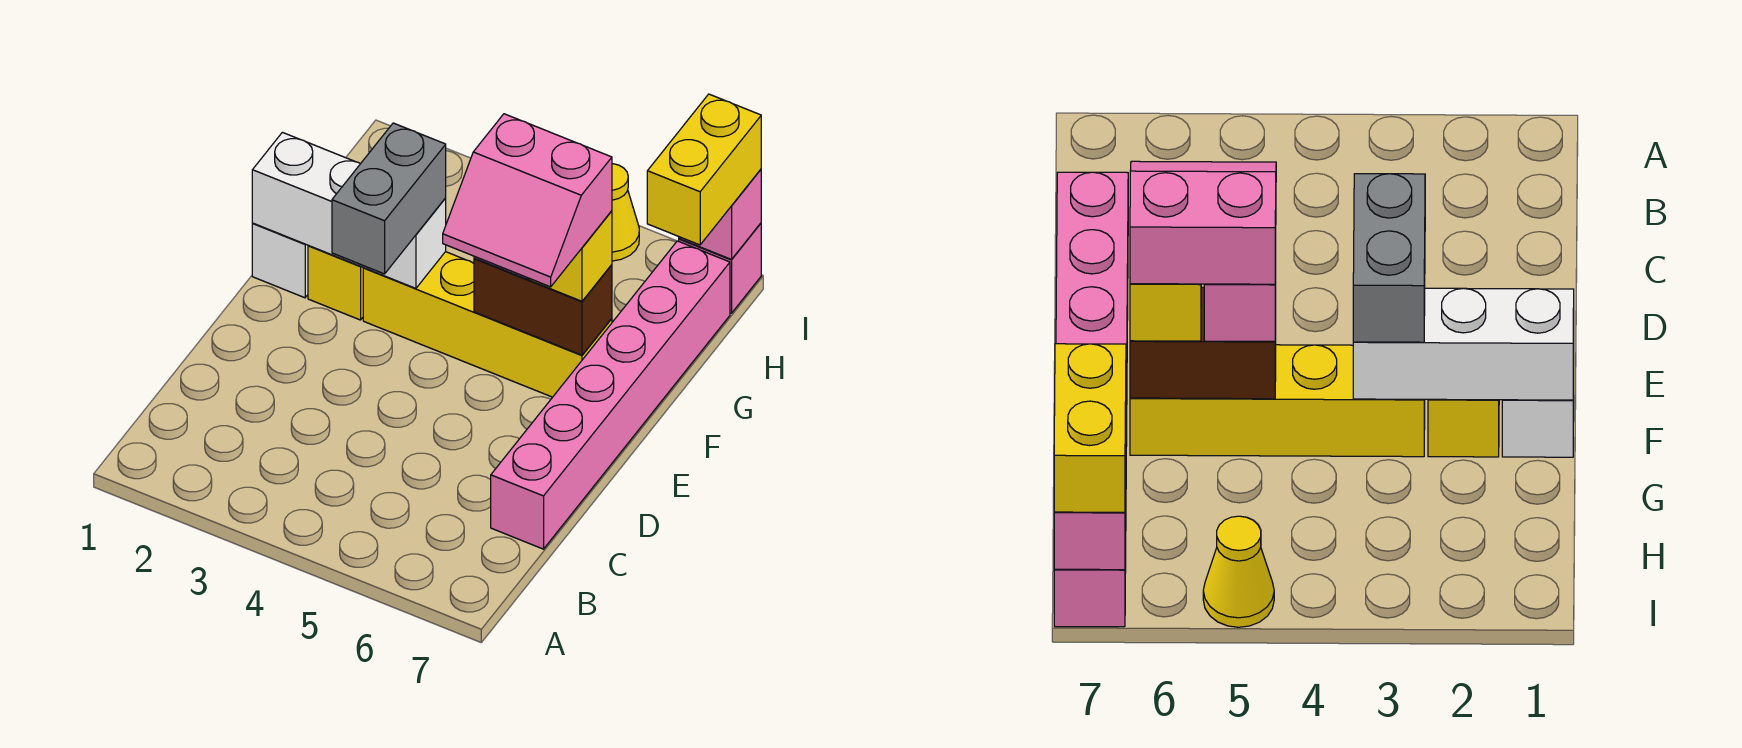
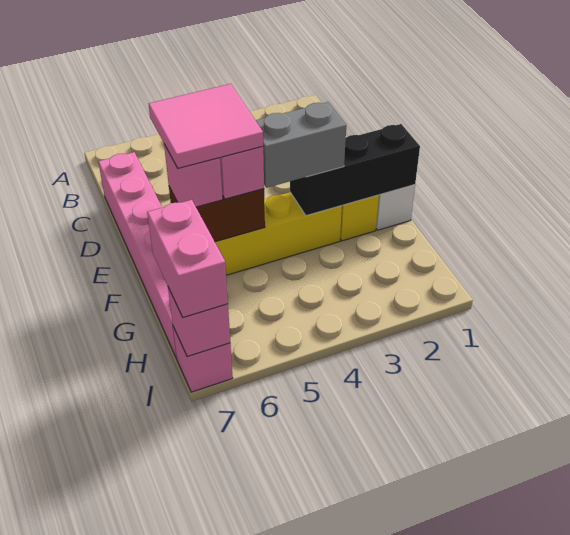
grey brick E3:F3 level 3 -> grey brick F3:F4 level 3
pink slope E5:F6 level 4 top F -> pink tile E5:F6 level 4
white brick F1:F3 level 2 -> black brick F1:F3 level 2
yellow brick F6 level 3 -> pink brick F6 level 3
yellow brick H7:I7 level 3 -> pink brick H7:I7 level 3
yellow cone I5 level 1 -> none

